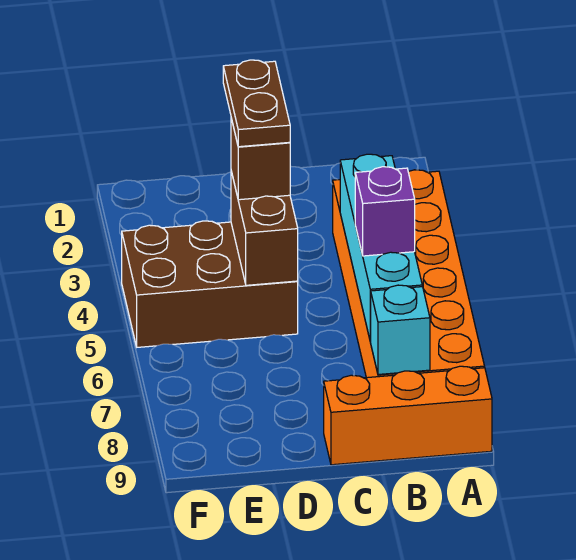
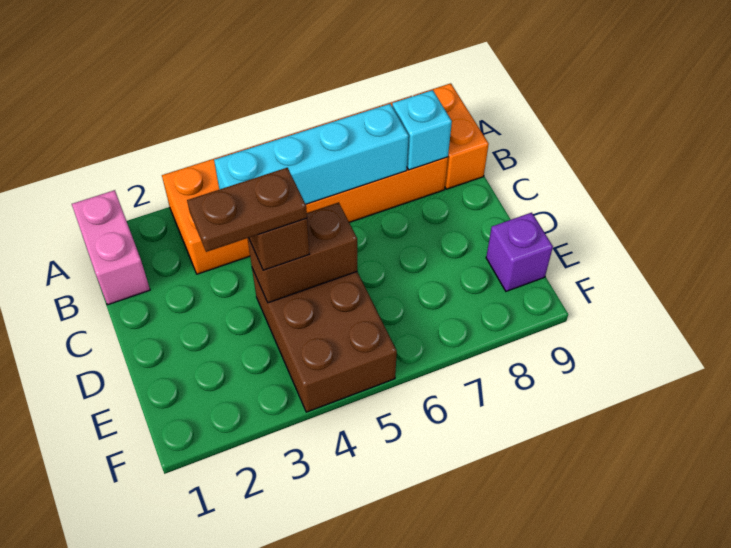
none -> pink brick A1:B1 level 1
orange brick A9:C9 level 1 -> orange brick A9:B9 level 1
purple brick B6 level 3 -> purple brick E9 level 1

